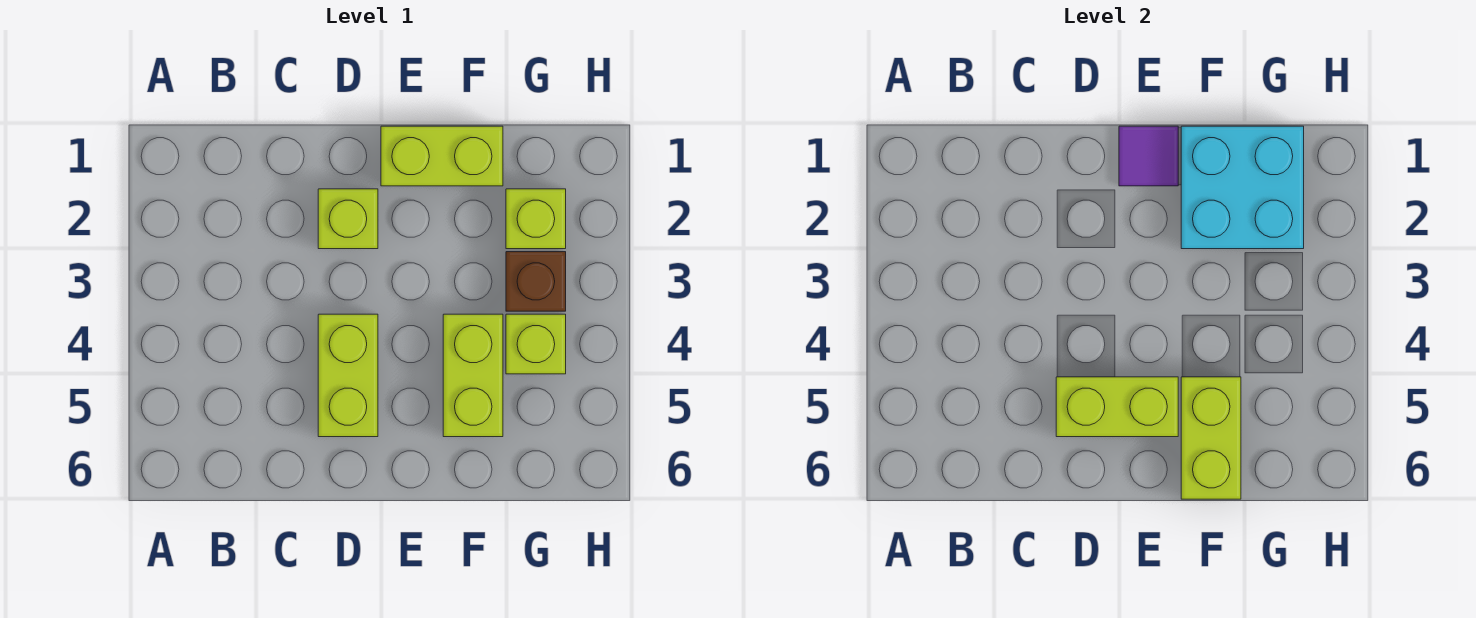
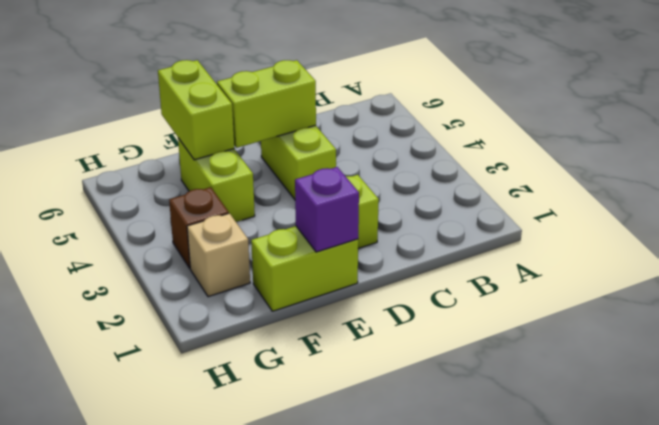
purple tile E1 level 2 -> purple brick E1 level 2
cyan brick F1:G2 level 2 -> none
lime brick G2 level 1 -> tan brick G2 level 1
lime brick G4 level 1 -> none

